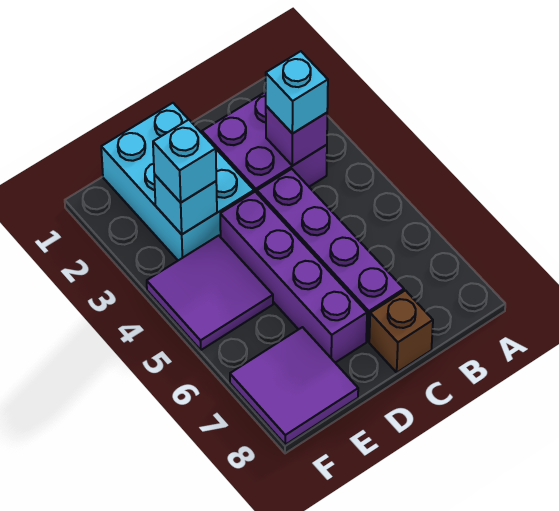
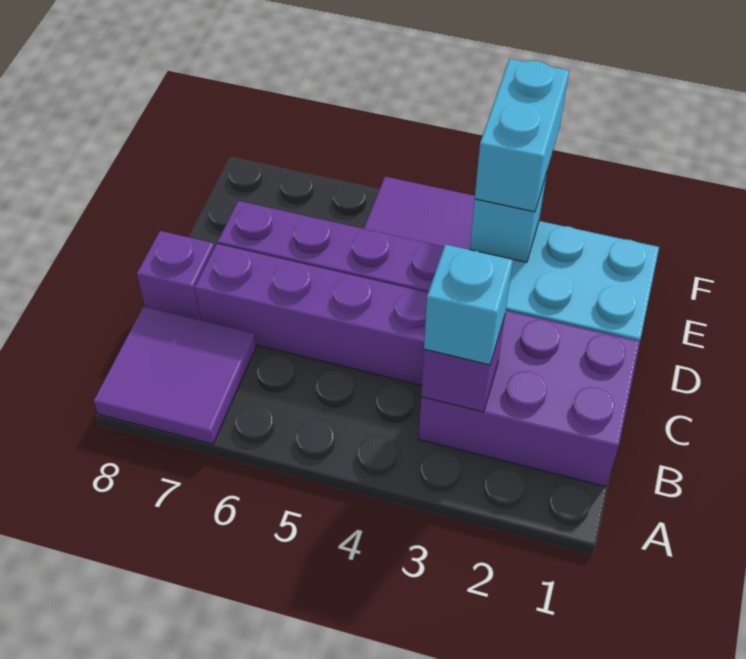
purple brick B2:C3 level 1 -> purple brick B1:C3 level 1
brown brick C8 level 1 -> purple brick C8 level 1
cyan brick E3 level 3 -> cyan brick E3:F3 level 3
purple tile E7:F8 level 1 -> purple tile A7:B8 level 1

